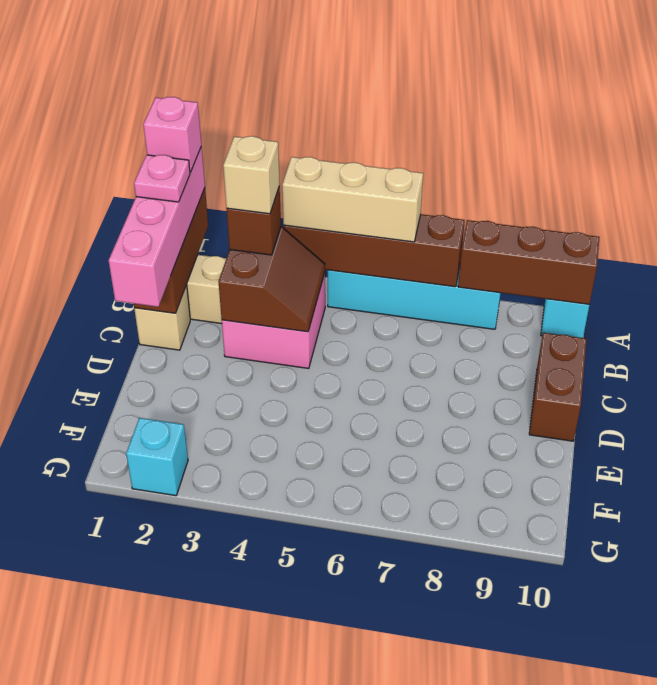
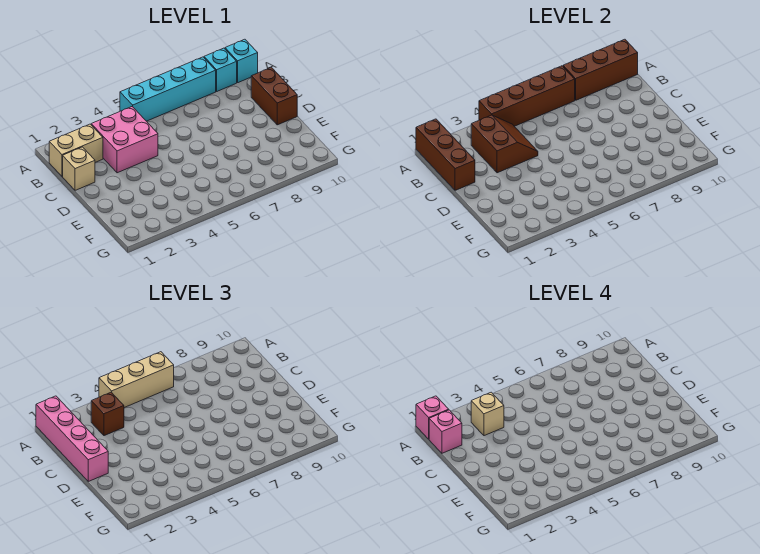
pink plate B1 level 4 -> pink brick B1 level 4
cyan brick G2 level 1 -> cyan brick A9 level 1

